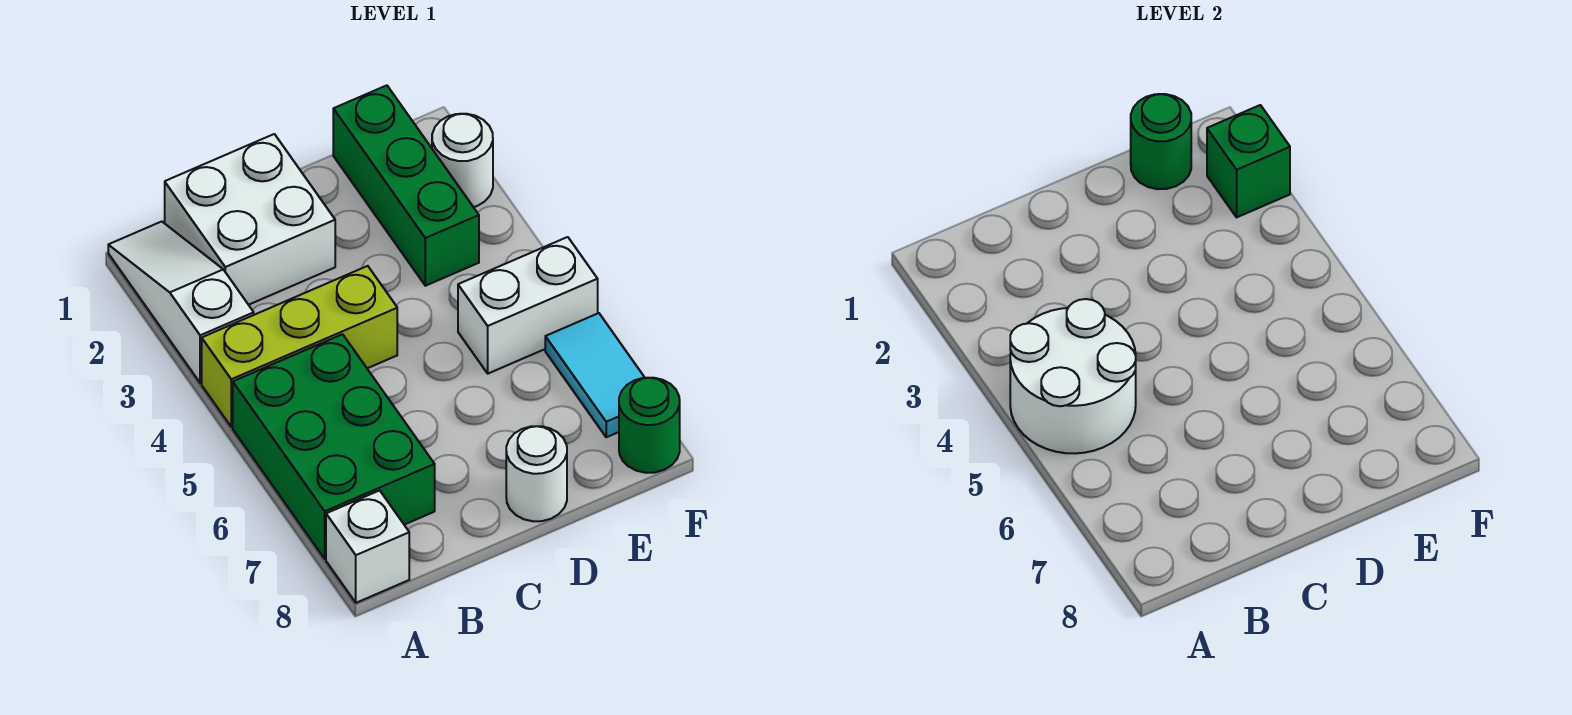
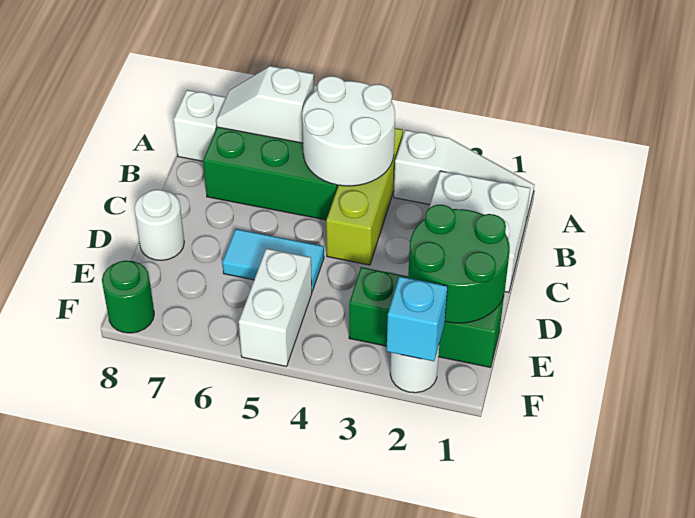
none -> white slope A6:A7 level 2 top 6
green round brick E1 level 2 -> green round brick D1:E2 level 2
green brick F2 level 2 -> cyan brick F2 level 2
cyan tile F6:F7 level 1 -> cyan tile D5:D6 level 1

